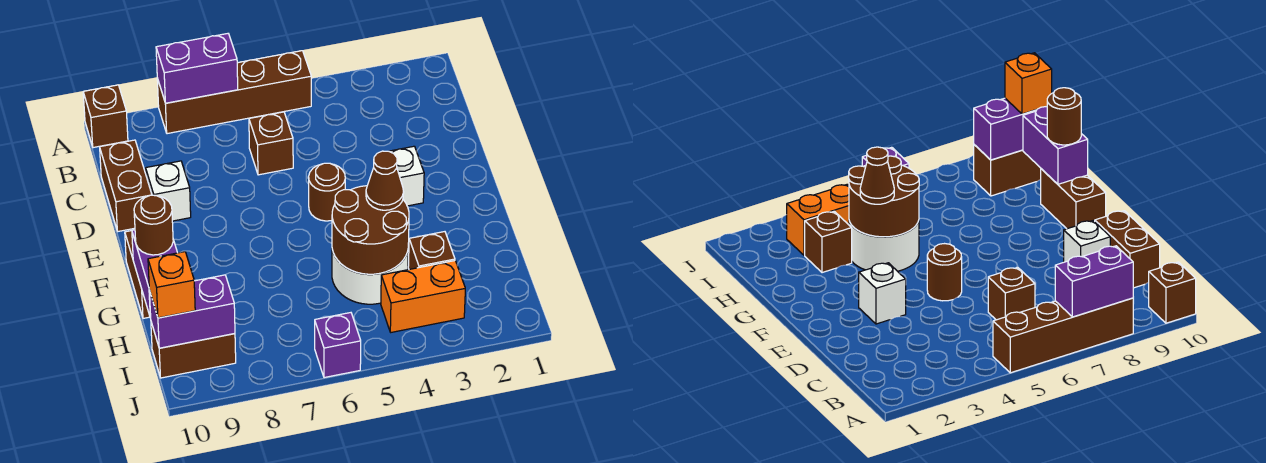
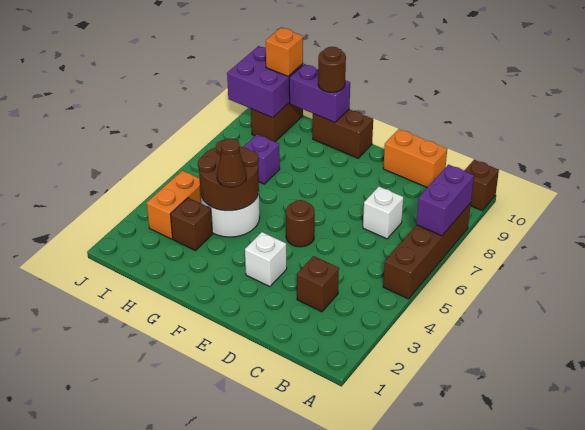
brown brick C6 level 1 -> brown brick C3 level 1
brown brick C10:D10 level 1 -> orange brick C10:D10 level 1
white brick D9 level 1 -> white brick C7 level 1
purple brick I9:I10 level 2 -> purple brick I9:J10 level 2
purple brick J6 level 1 -> purple brick H7 level 1

